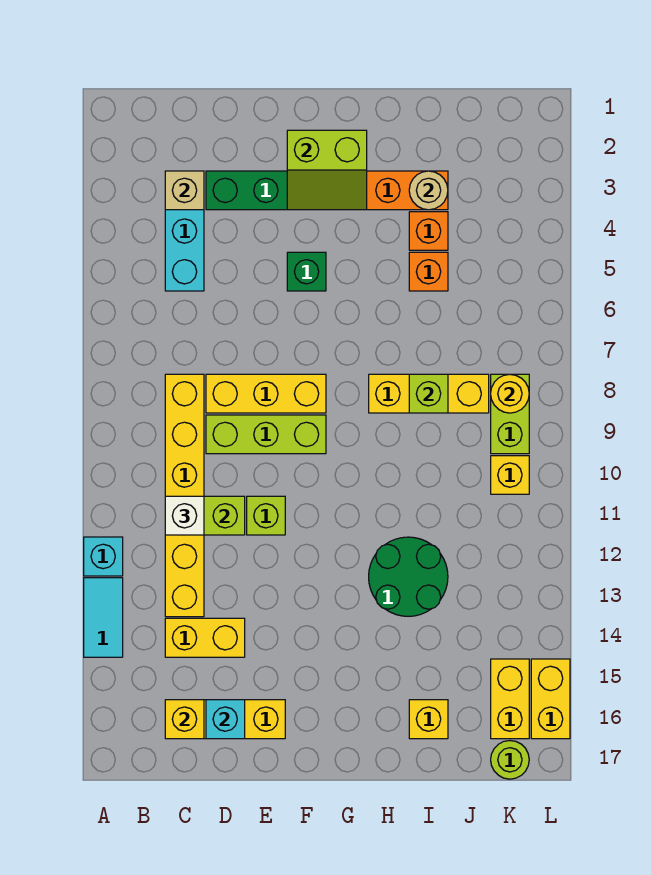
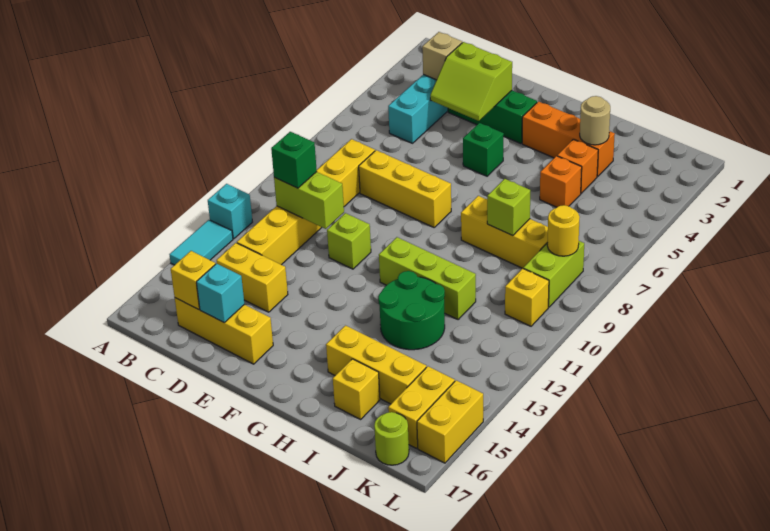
white brick C11 level 3 -> green brick C11 level 3
lime brick D9:F9 level 1 -> lime brick G11:I11 level 1
lime slope F2:G3 level 2 top 2 -> lime slope D3:E4 level 2 top 3
none -> yellow brick H15:J15 level 1

